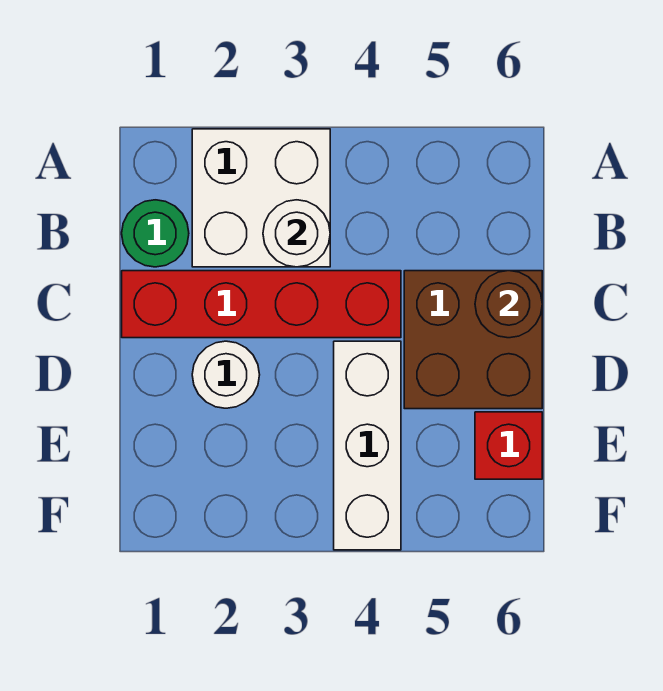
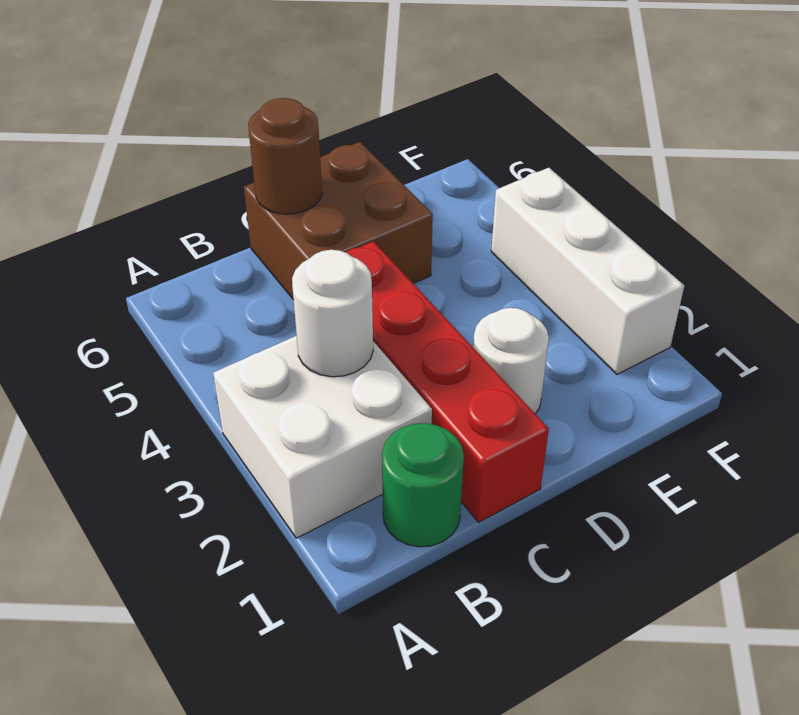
white brick D4:F4 level 1 -> white brick F2:F4 level 1
red brick E6 level 1 -> none

